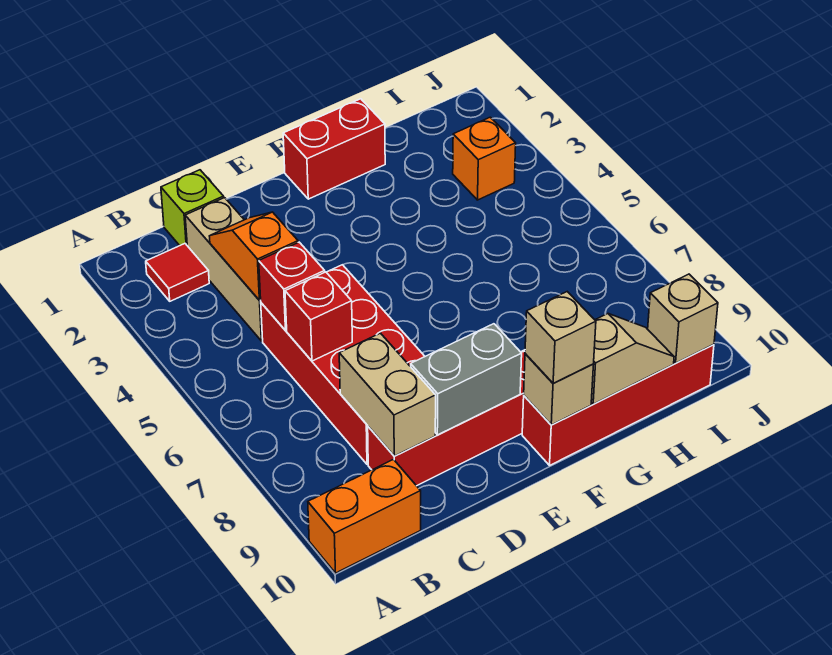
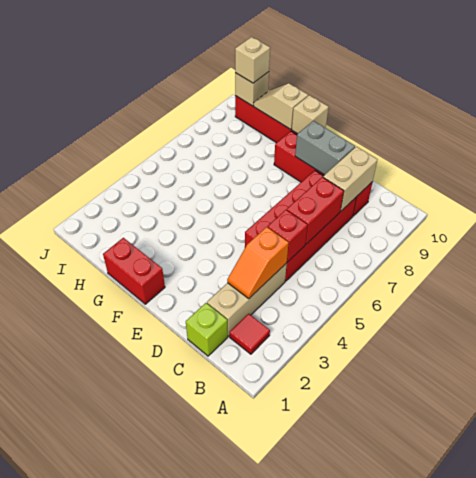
orange brick A10:B10 level 1 -> none
red brick C6 level 2 -> red brick C6:C7 level 2
tan brick F10 level 3 -> tan brick I10 level 3
orange brick I3 level 1 -> none

